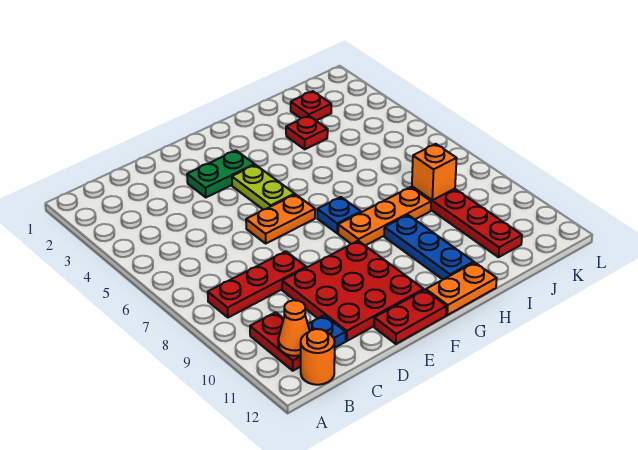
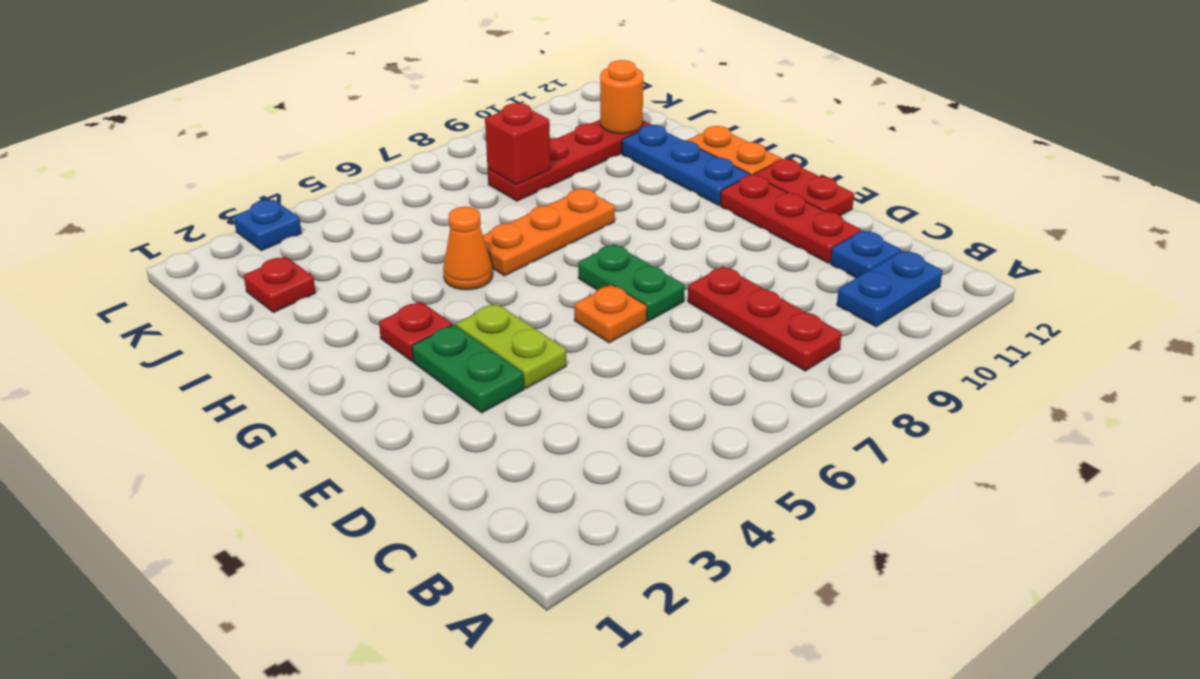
red plate B10:B11 level 1 -> blue plate B10:B11 level 1
orange cone B11 level 2 -> orange cone H5 level 1
orange round brick B12 level 1 -> orange round brick J11 level 2
red plate D9:F11 level 1 -> red plate D11:F11 level 1
orange plate E6:F6 level 1 -> orange plate E6 level 1
none -> green plate E7:F7 level 1
lime plate F4:F5 level 1 -> lime plate E4:F4 level 1
blue plate G7 level 1 -> blue plate L3 level 1
orange plate G8:I8 level 1 -> orange plate H6:H8 level 1
blue plate H9:H11 level 1 -> blue plate G11:I11 level 1
red plate I3 level 1 -> red plate G3 level 1
orange brick J8 level 2 -> red brick J8 level 2

